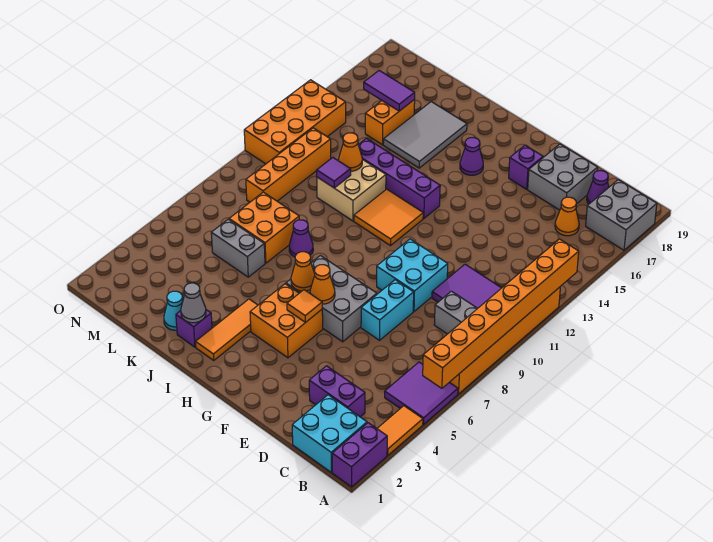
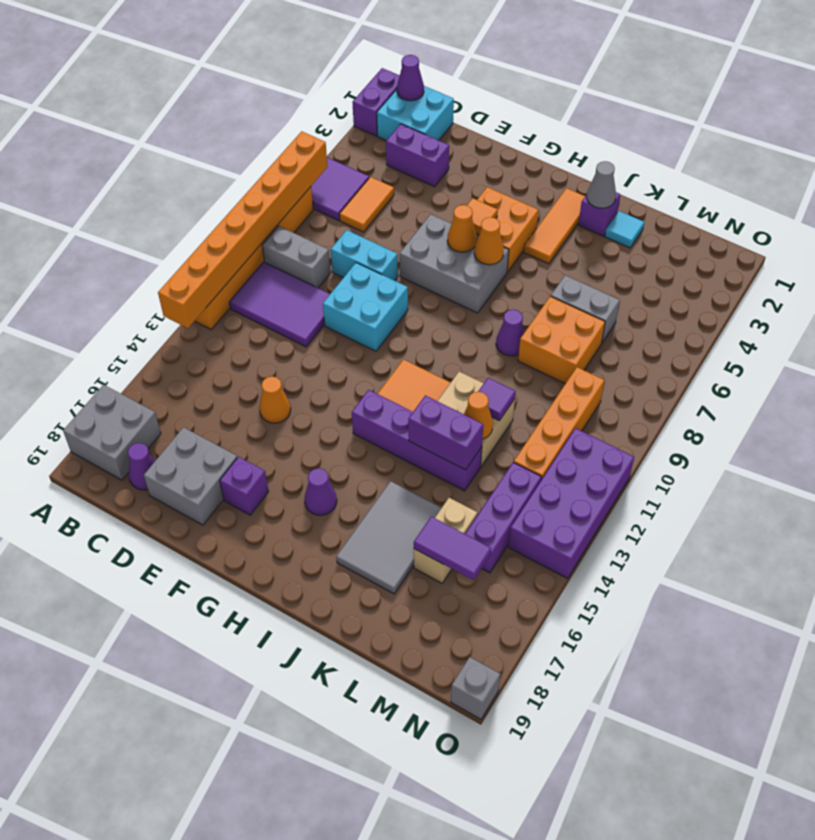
orange tile A3:A4 level 1 -> orange tile C5:C6 level 1
none -> purple cone B1 level 2
orange cone C16 level 1 -> orange cone E14 level 1
cyan brick E7:E8 level 1 -> cyan brick D8:E8 level 1
none -> purple brick J13:K13 level 2
cyan cone K2 level 1 -> cyan tile K2 level 1
orange brick L15:L16 level 1 -> tan brick L15:L16 level 1
none -> purple brick M13:M15 level 1
orange brick N11:O14 level 1 -> purple brick N11:O14 level 1
none -> grey brick O19 level 1

